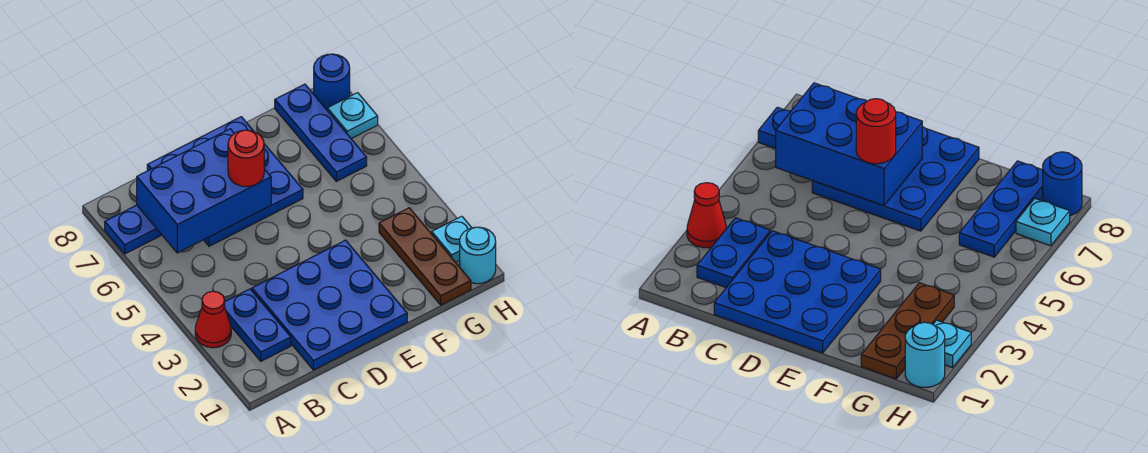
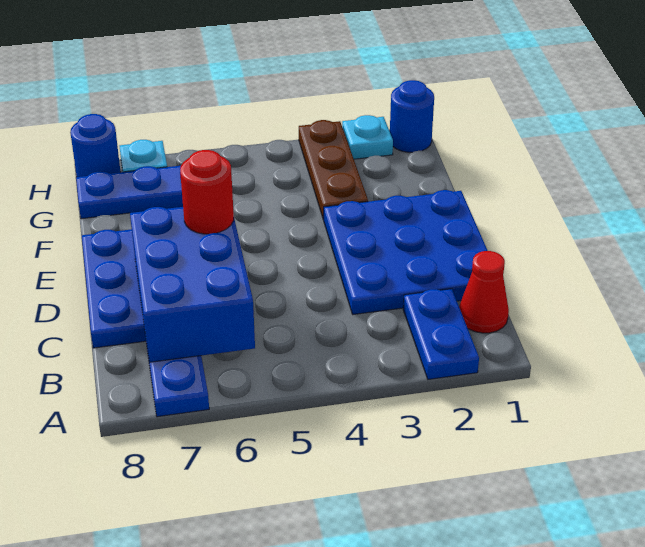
red cone A3 level 1 -> red cone B1 level 1
blue plate B2:B3 level 1 -> blue plate A2:B2 level 1
brown plate G1:G3 level 1 -> brown plate F3:H3 level 1
cyan round brick H1 level 1 -> blue round brick H1 level 1

